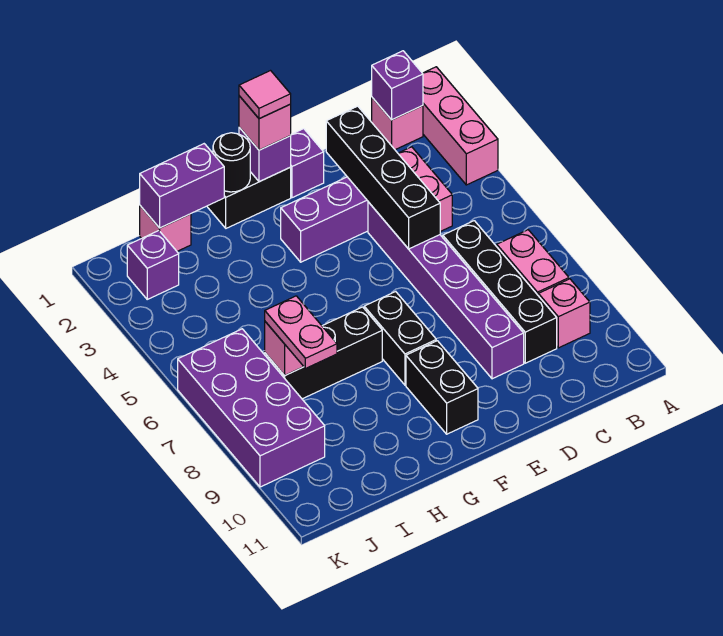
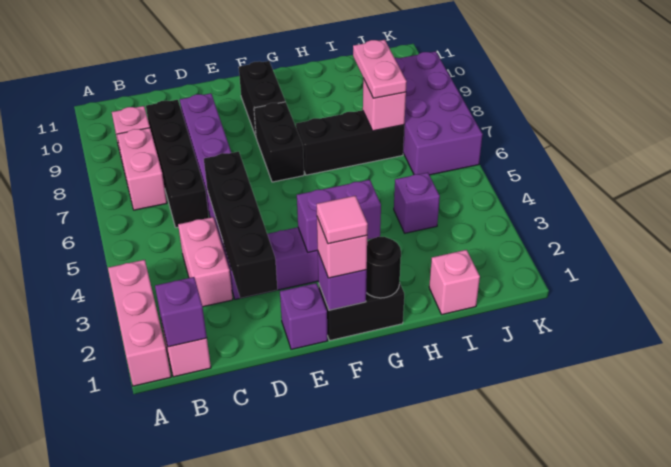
purple brick H1:I1 level 2 -> purple brick F3:G3 level 2
purple brick J2 level 1 -> purple brick I4 level 1

